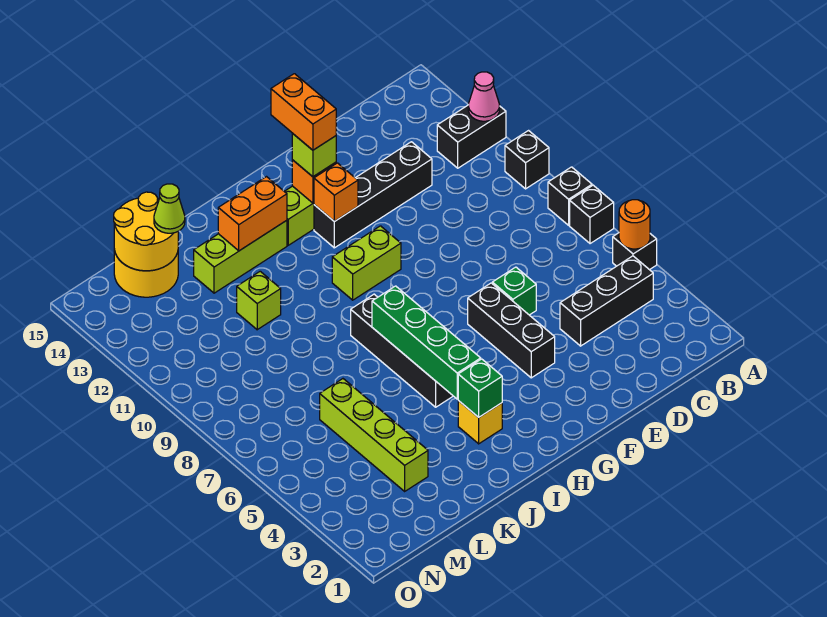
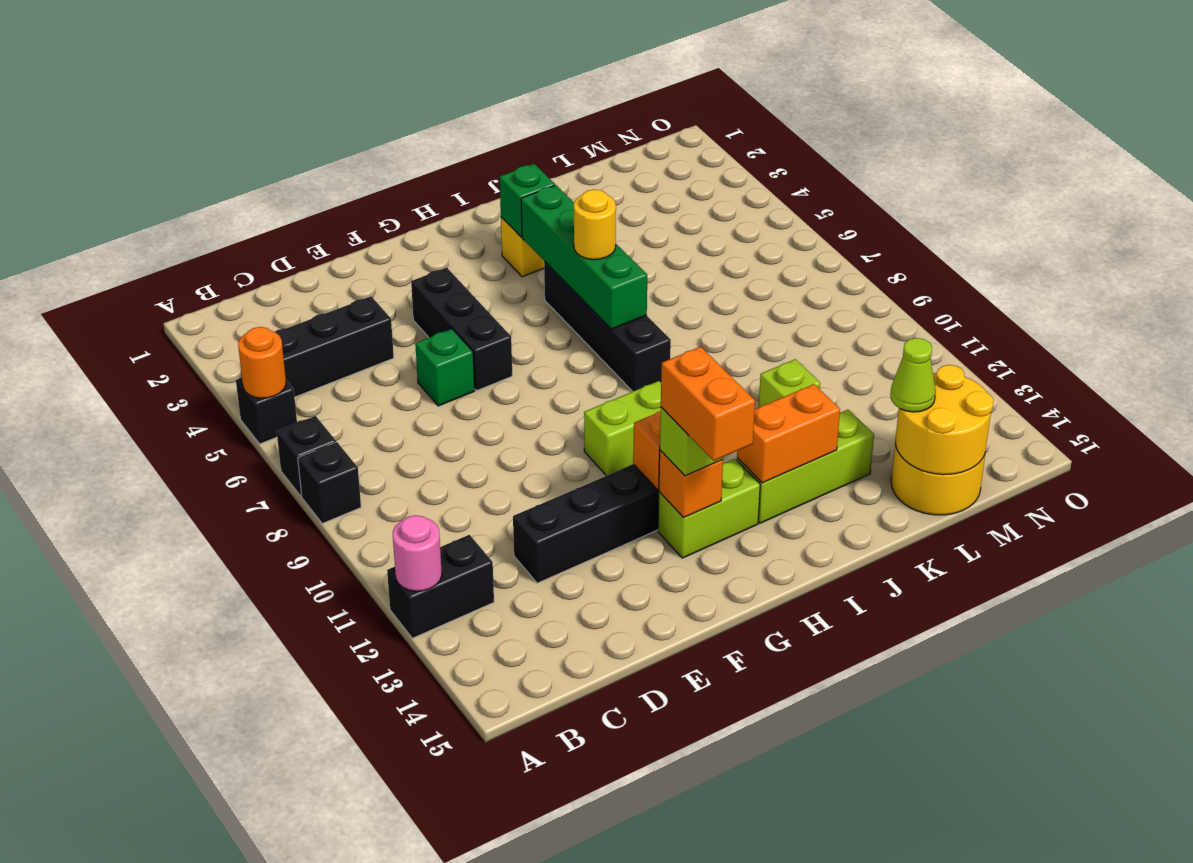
black brick A10 level 1 -> none
pink cone A12 level 2 -> pink round brick A12 level 2
none -> yellow round brick I6 level 3
lime brick L3:L6 level 1 -> none

